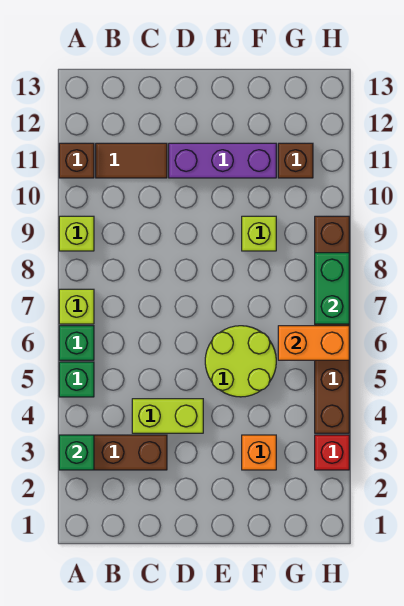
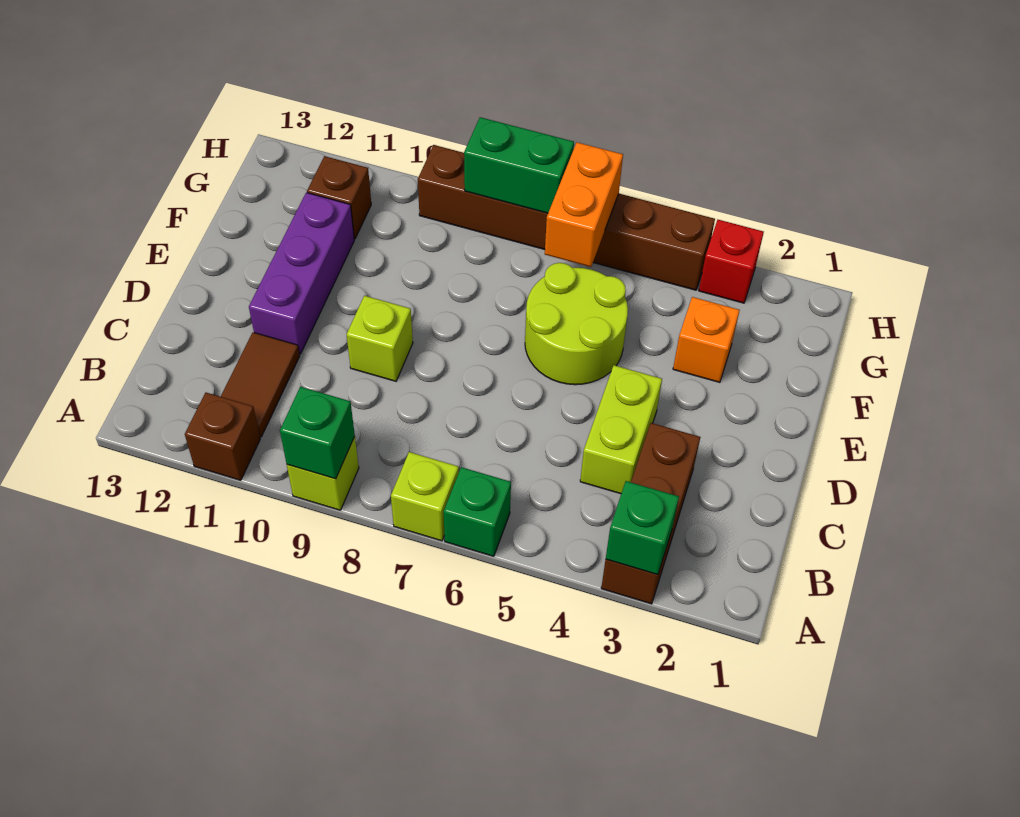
green brick A5 level 1 -> green brick A9 level 2
lime brick F9 level 1 -> lime brick D9 level 1

